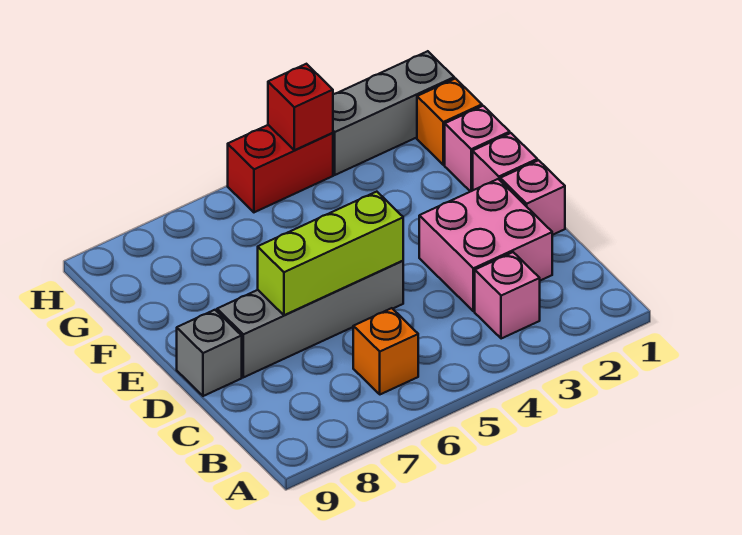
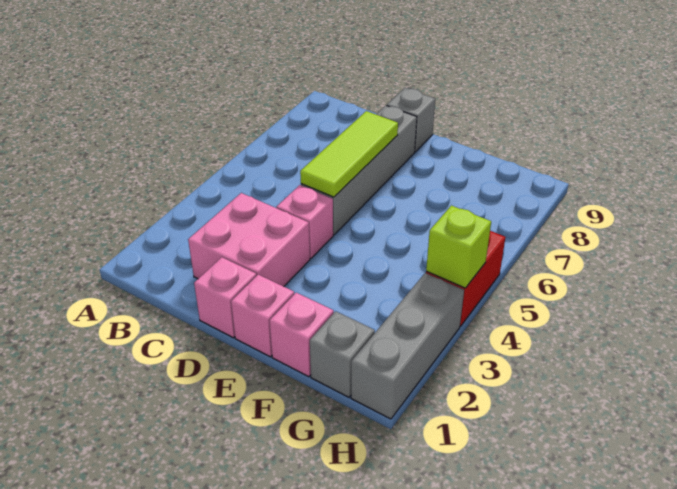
pink brick B3 level 1 -> pink brick D4 level 1
orange brick B6 level 1 -> none
lime brick D5:D7 level 2 -> lime tile D5:D7 level 2
orange brick G1 level 1 -> grey brick G1 level 1
red brick H4 level 2 -> lime brick H4 level 2

